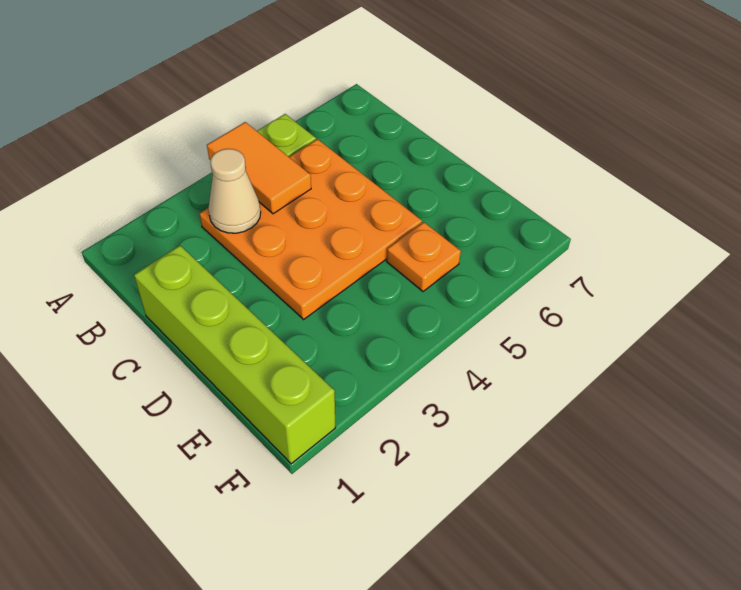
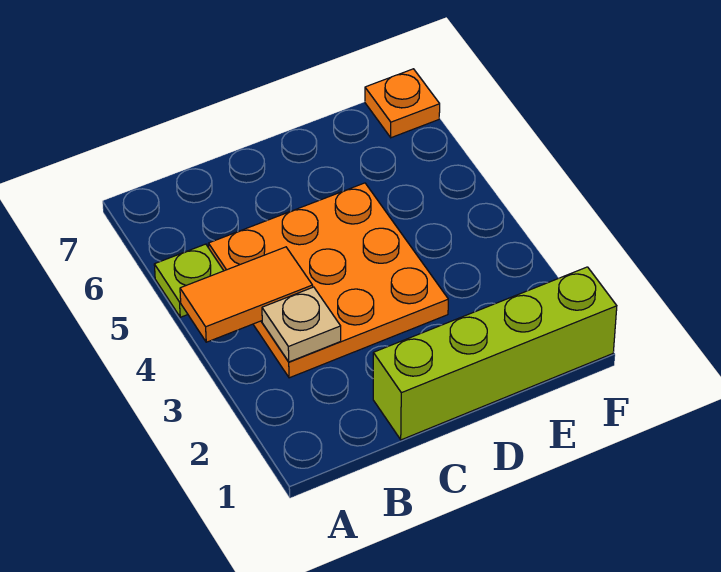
tan cone B3 level 2 -> tan plate B3 level 2
orange plate E5 level 1 -> orange plate F7 level 1

